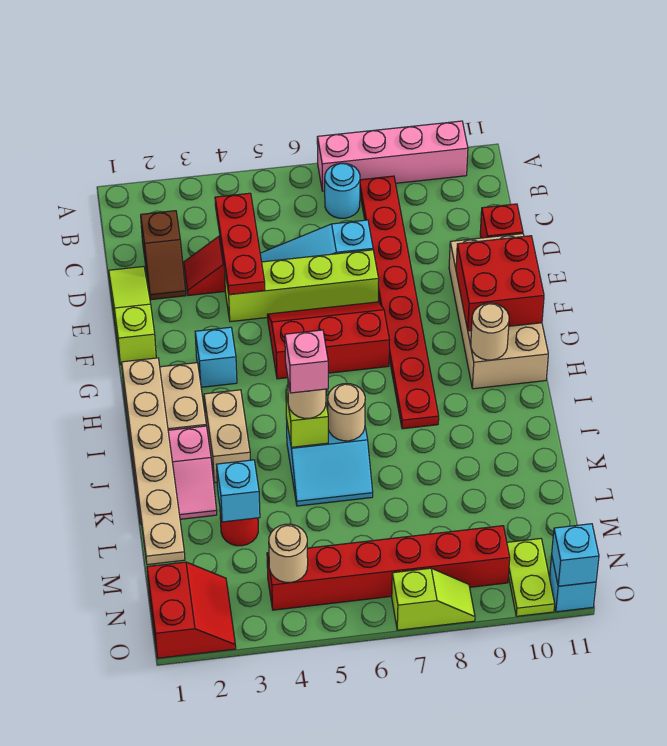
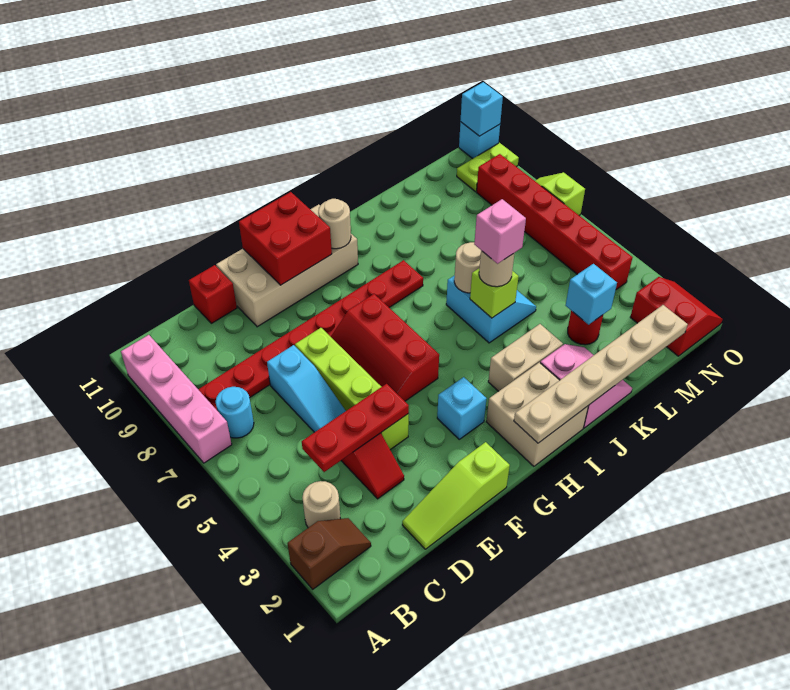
brown slope C2:D2 level 1 top C -> brown slope A2:B2 level 1 top A
red slope N1:O2 level 1 top 1 -> red slope N1:O2 level 1 top N
tan round brick N4 level 2 -> tan round brick B3 level 1

